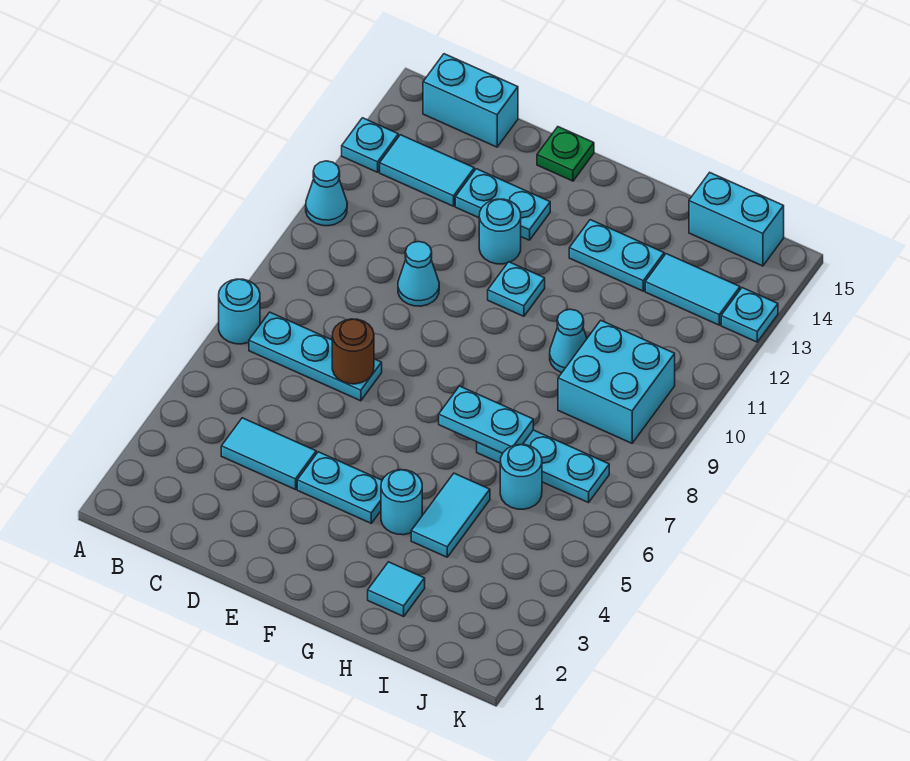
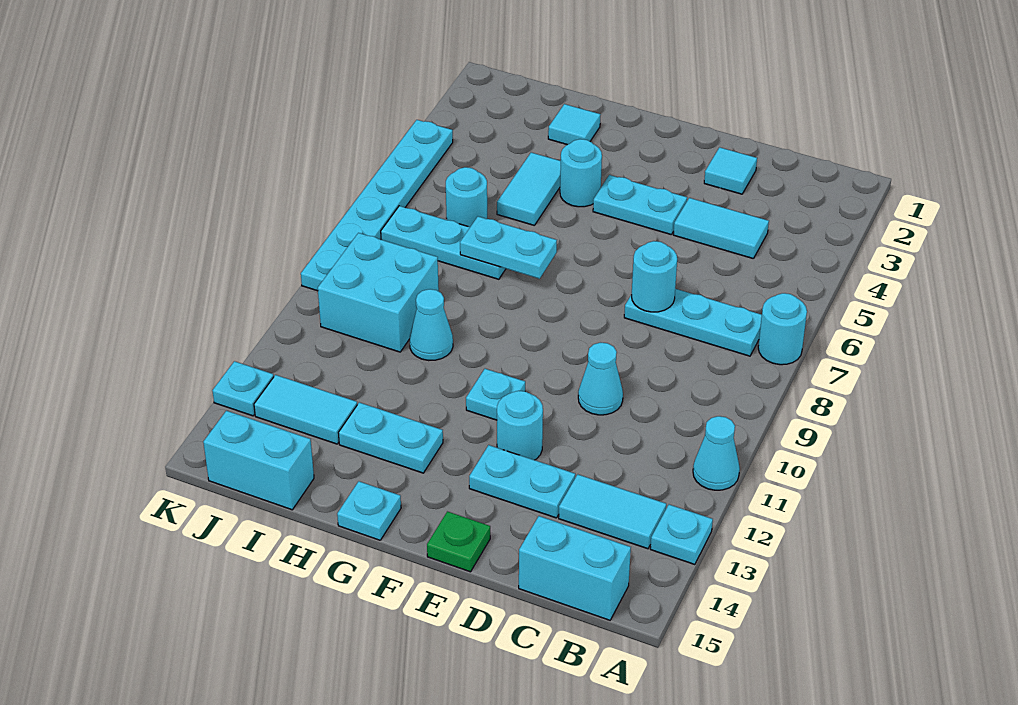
none -> cyan tile D2 level 1
brown round brick D7 level 2 -> cyan round brick D7 level 2
none -> cyan plate G15 level 1
none -> cyan plate K4:K9 level 1

